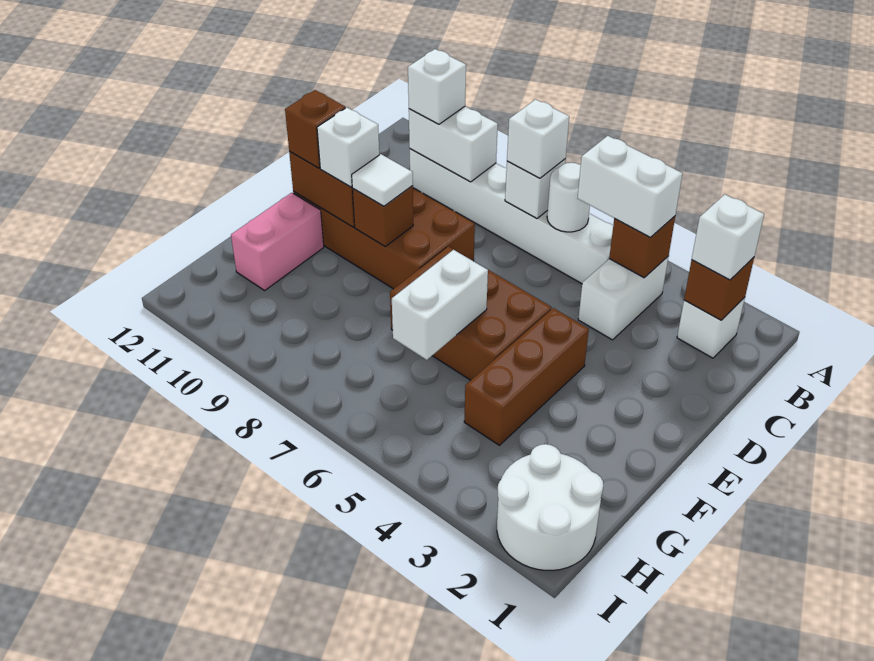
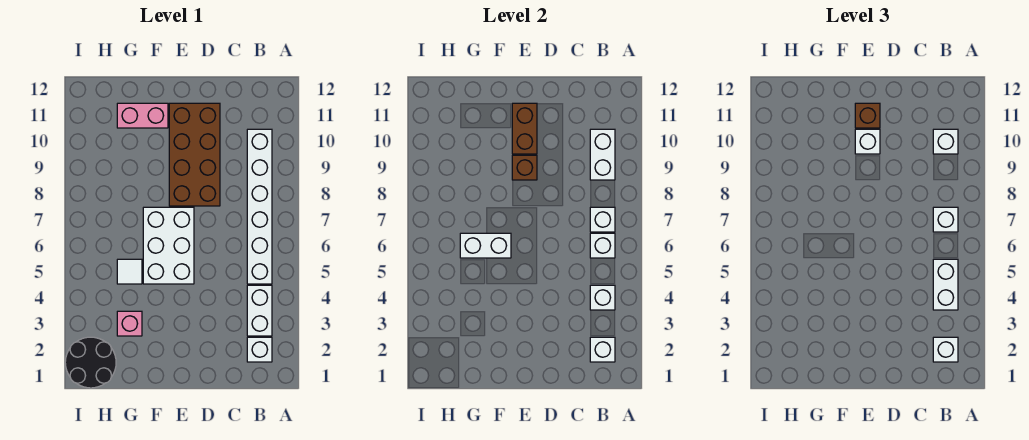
brown brick B2 level 2 -> white brick B2 level 2
white brick B4:C4 level 1 -> white brick B3:B4 level 1
brown brick B4 level 2 -> white brick B4 level 2
white round brick B6 level 2 -> white brick B6 level 2
brown brick E4:G4 level 1 -> none
brown brick E5:F7 level 1 -> white brick E5:F7 level 1
white tile E9 level 3 -> white tile G5 level 1
none -> pink brick G3 level 1
white round brick H1:I2 level 1 -> black round brick H1:I2 level 1

